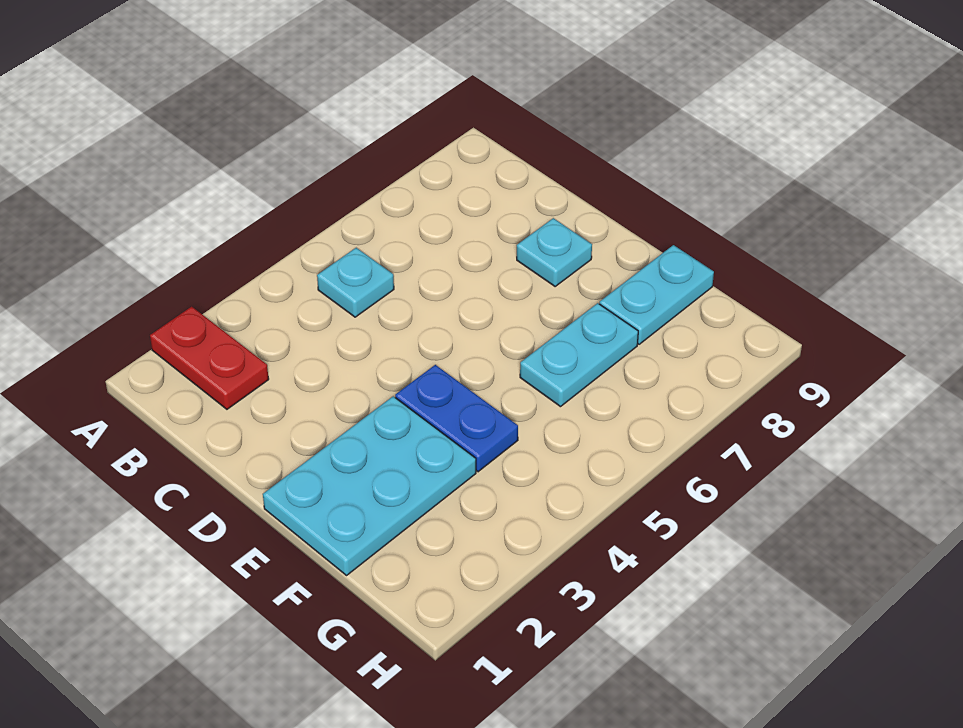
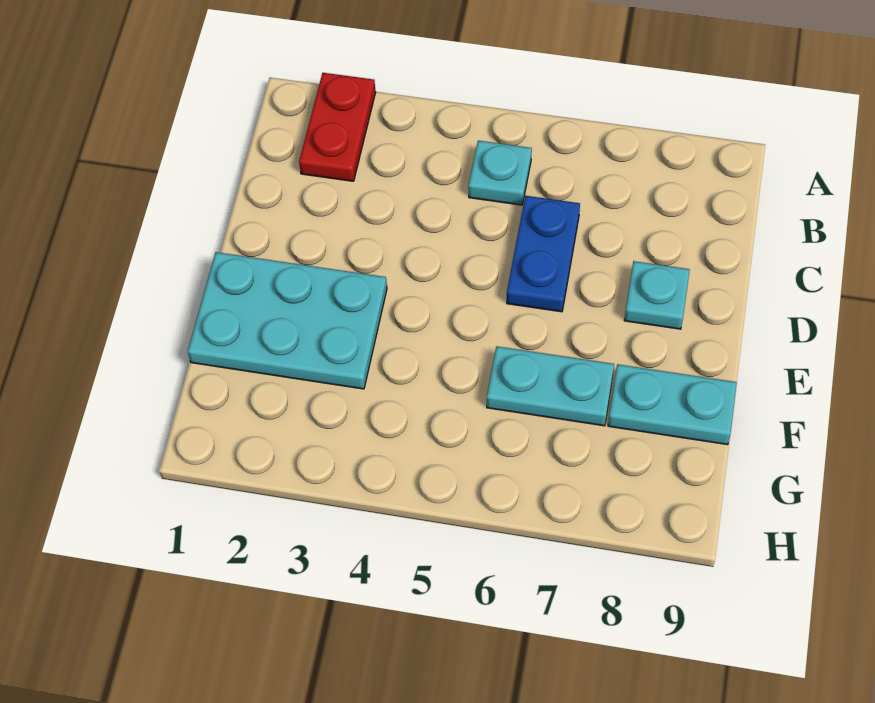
blue plate E4:F4 level 1 -> blue plate C6:D6 level 1

